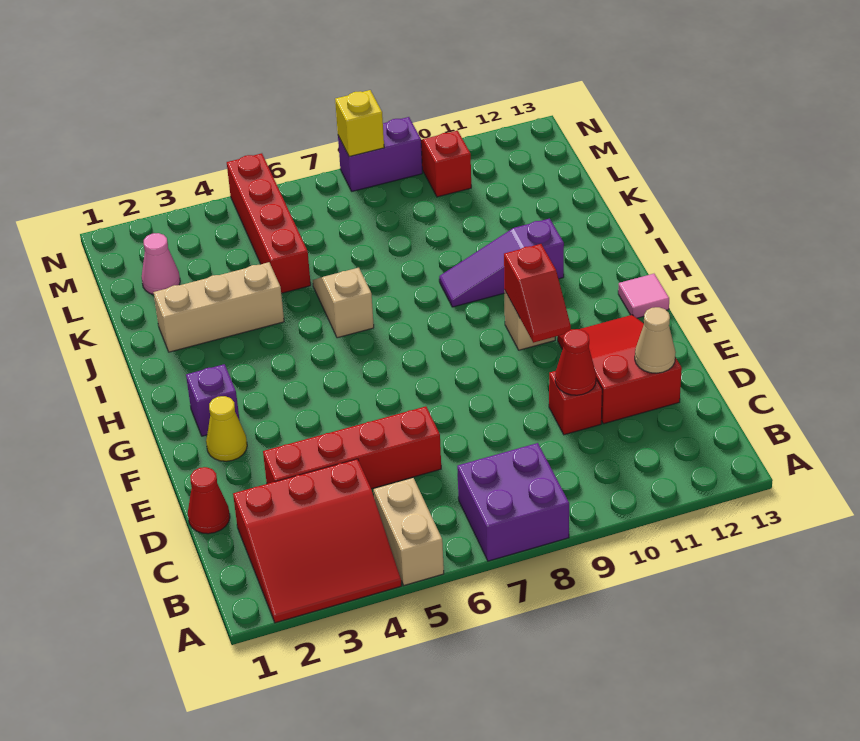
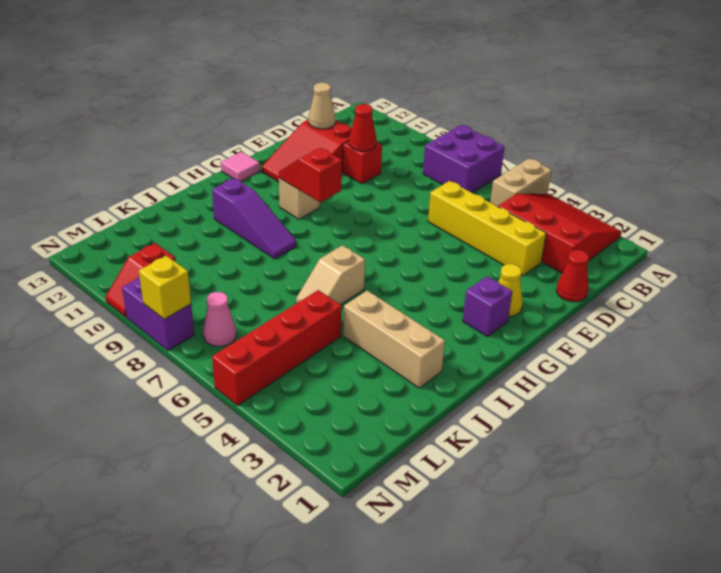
red brick D3:D6 level 1 -> yellow brick D3:D6 level 1
red slope F10:G10 level 2 top G -> red slope G9:G10 level 2 top 9
pink cone L2 level 1 -> pink cone M7 level 1

